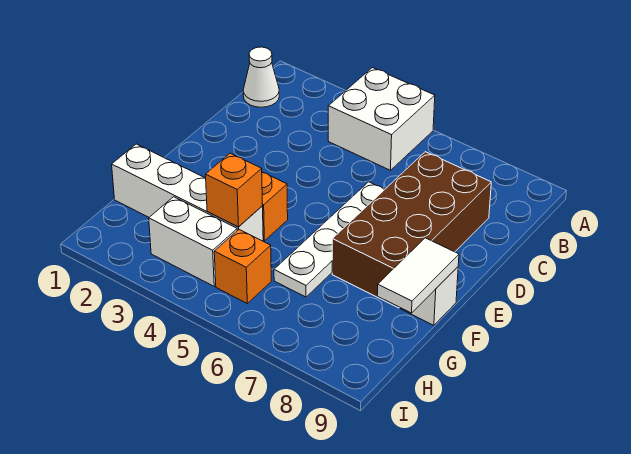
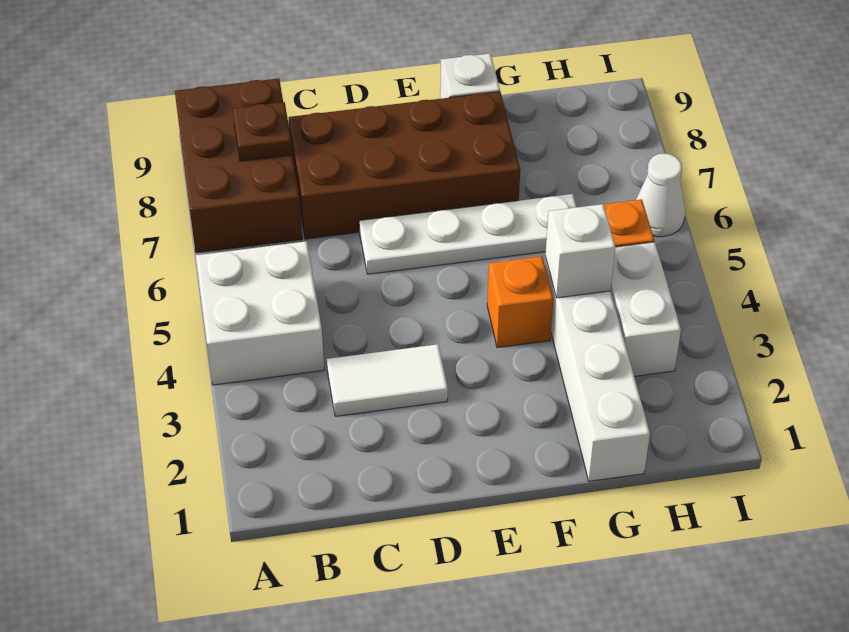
none -> brown brick A7:B9 level 1
white cone B1 level 1 -> white cone I6 level 1
none -> brown plate B8 level 2
white tile F9:G9 level 2 -> white tile C3:D3 level 1
orange brick G4 level 2 -> white brick G4 level 2

